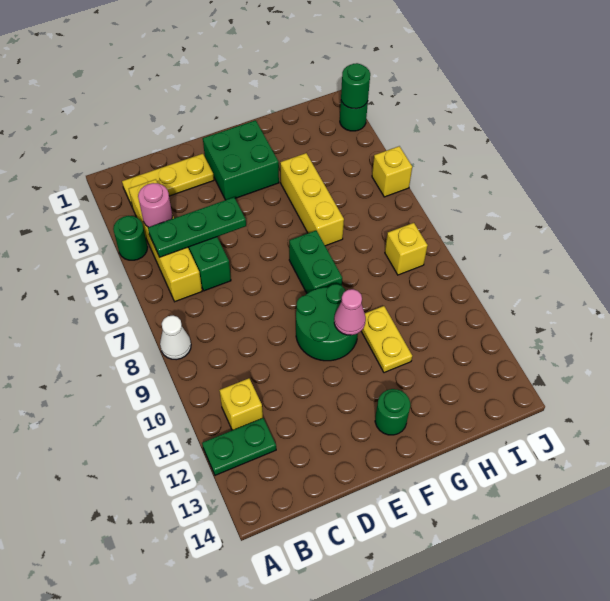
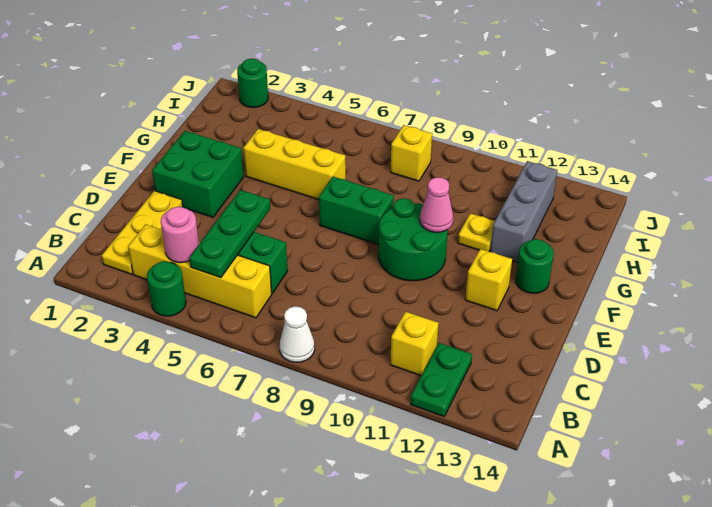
yellow plate G10:G11 level 1 -> yellow plate G11 level 1
none -> grey brick G12:I12 level 1
green round brick J2 level 2 -> none
yellow brick J5 level 1 -> yellow brick E12 level 1

